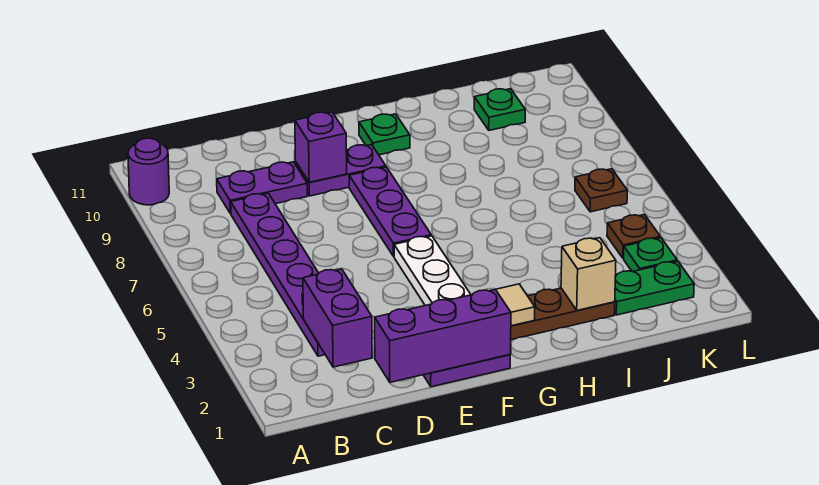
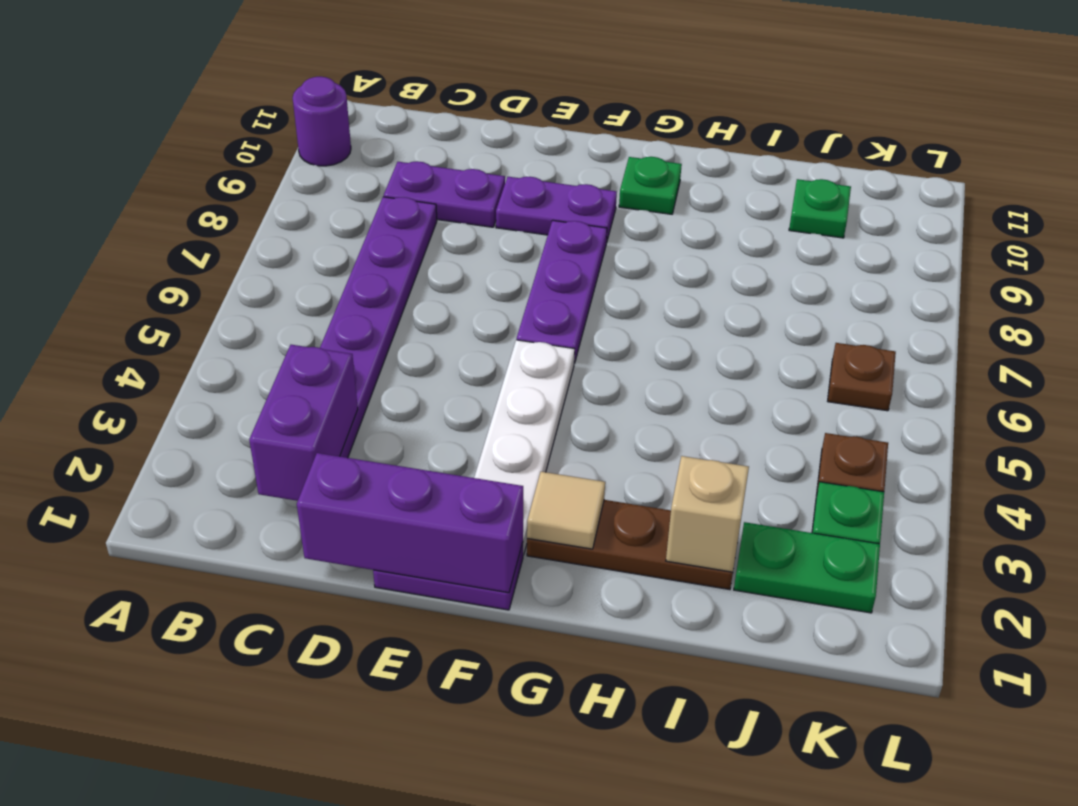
purple brick E9 level 2 -> none

